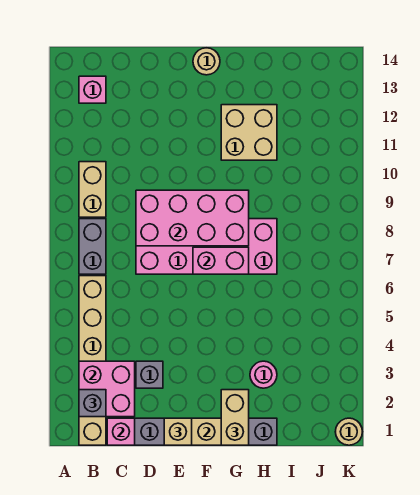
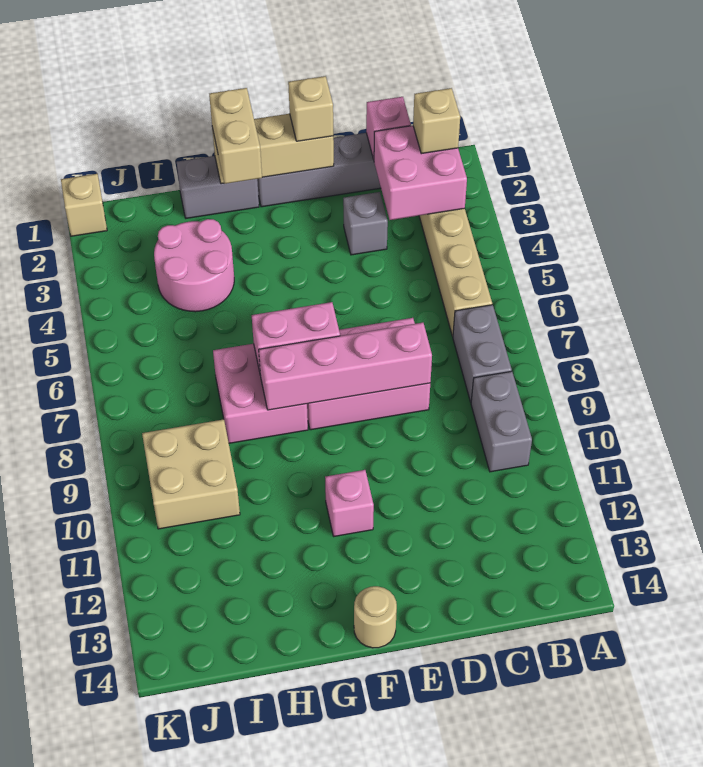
grey brick B2 level 3 -> tan brick B2 level 3
tan brick B9:B10 level 1 -> grey brick B9:B10 level 1
pink brick B13 level 1 -> pink brick F11 level 1
pink brick D8:G9 level 2 -> pink brick D8:G8 level 2
tan brick G11:H12 level 1 -> tan brick I9:J10 level 1
pink round brick H3 level 1 -> pink round brick H3:I4 level 1
tan round brick K1 level 1 -> tan brick K1 level 1

